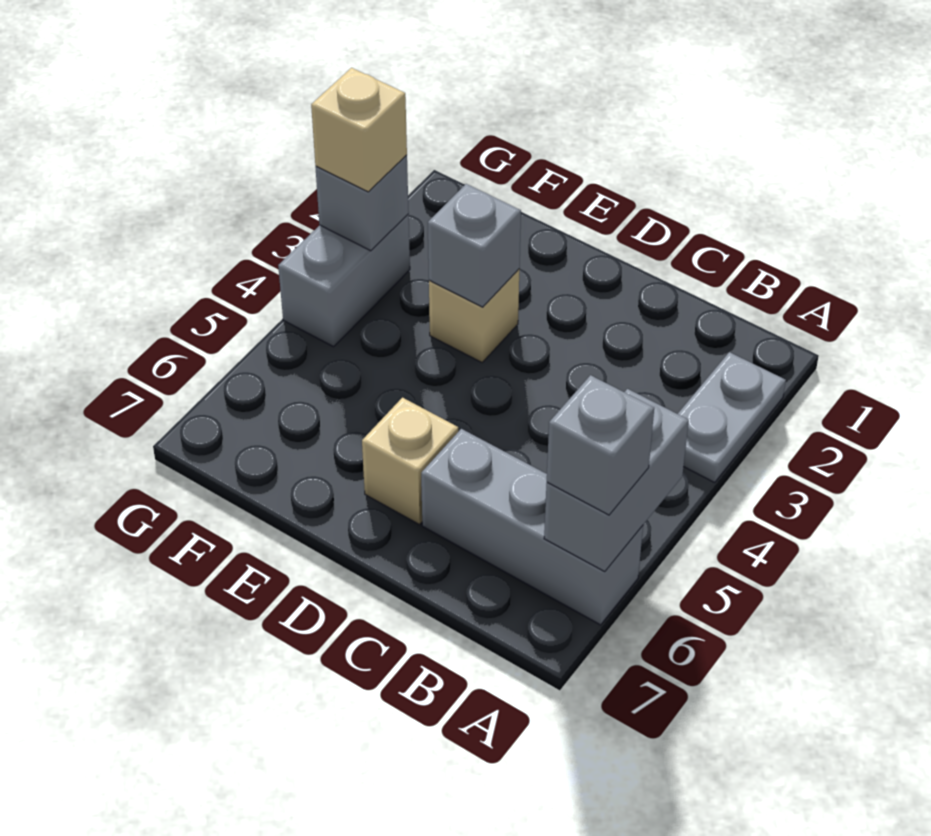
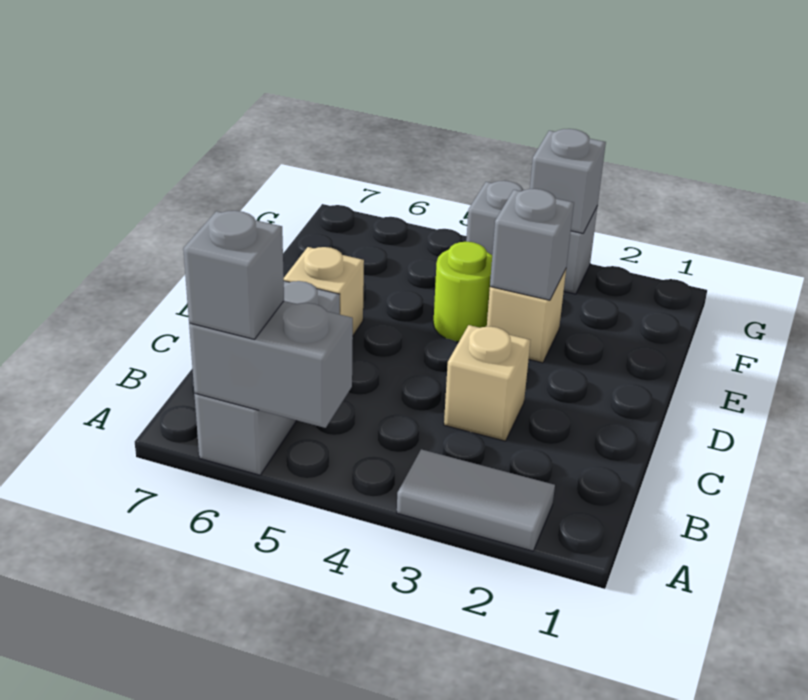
grey plate A2:A3 level 1 -> grey tile A2:A3 level 1
none -> lime round brick E4 level 1
tan brick G3 level 3 -> tan brick C3 level 1

